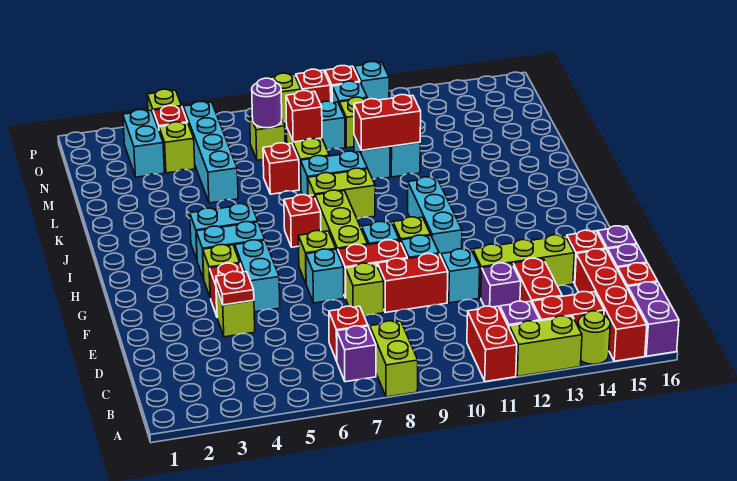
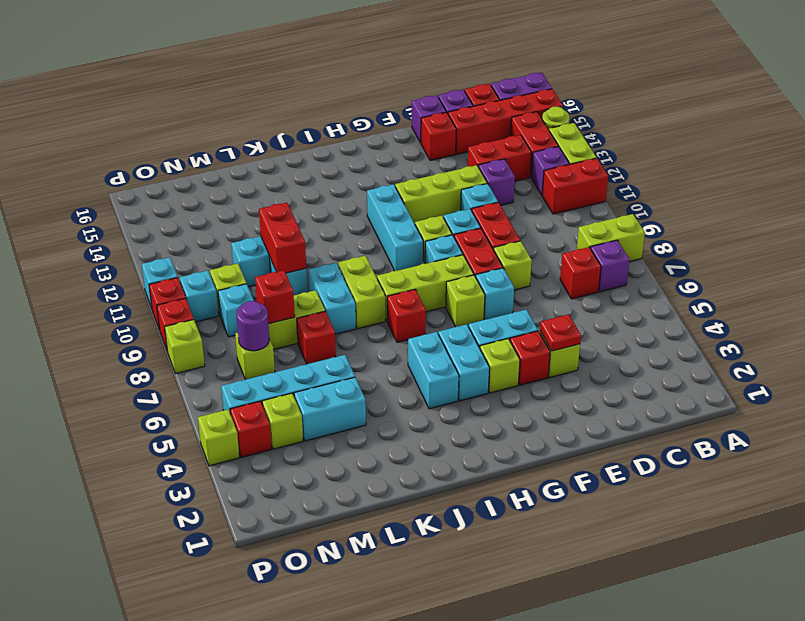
lime brick E12:E14 level 1 -> lime brick E12:G12 level 1
cyan brick G11:I11 level 1 -> cyan brick H10:H12 level 1
cyan brick N3:O3 level 1 -> cyan brick L4:M4 level 1

